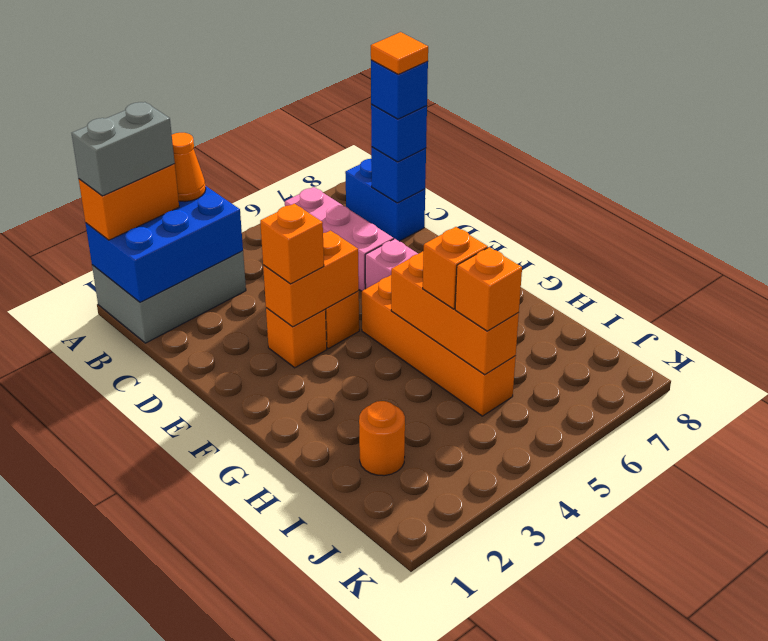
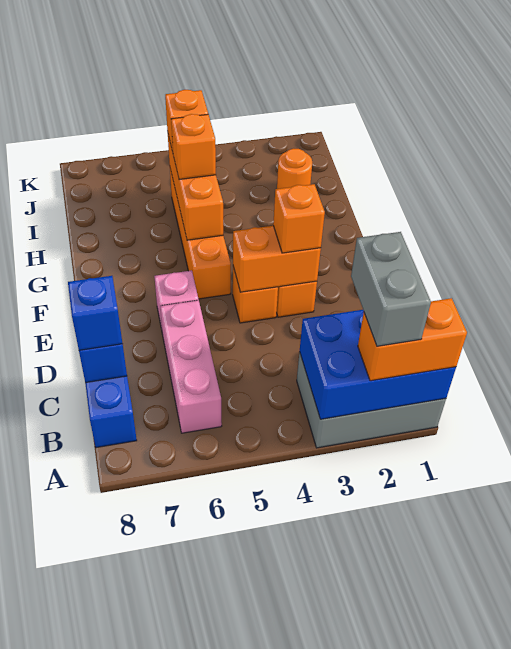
grey brick A1:A2 level 4 -> grey brick A2:B2 level 4
orange cone A3 level 3 -> none
blue brick C8 level 4 -> none
orange tile C8 level 5 -> none

